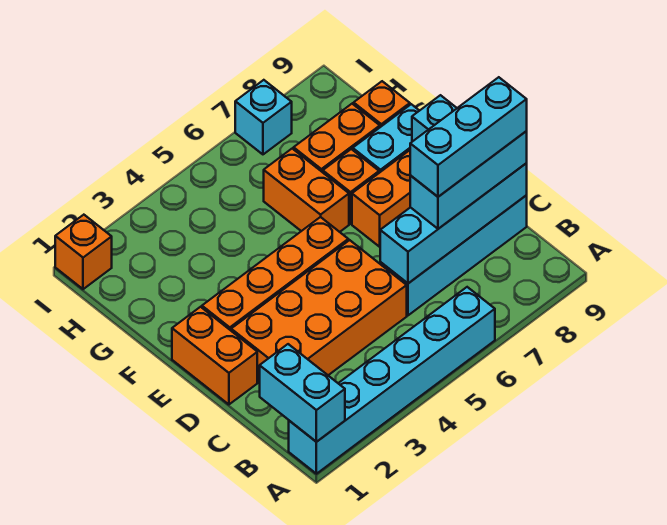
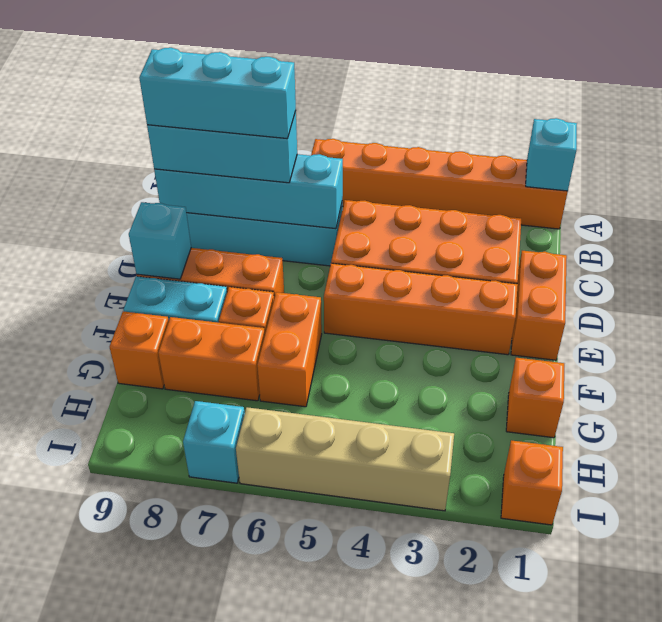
cyan brick A1:A6 level 1 -> orange brick A1:A6 level 1
cyan brick A1:B1 level 2 -> cyan brick A1 level 2
none -> orange brick G1 level 1
none -> tan brick I3:I6 level 1

